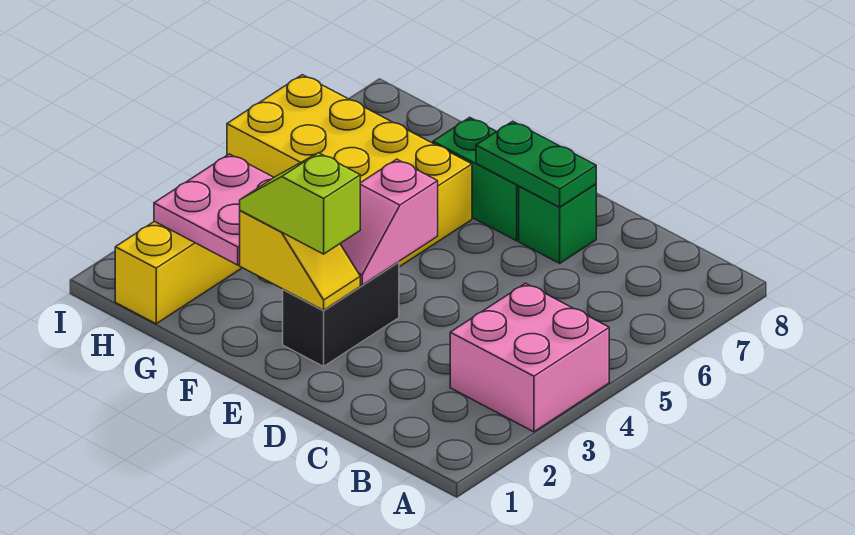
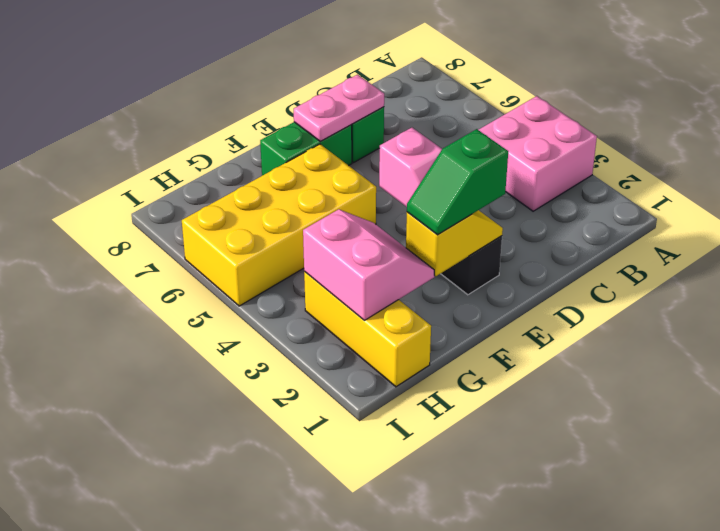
green plate D7:E7 level 2 -> pink plate D7:E7 level 2
lime slope E2:F2 level 3 top E -> green slope E2:F2 level 3 top E
pink plate G2:H3 level 2 -> pink slope G2:H3 level 2 top H

